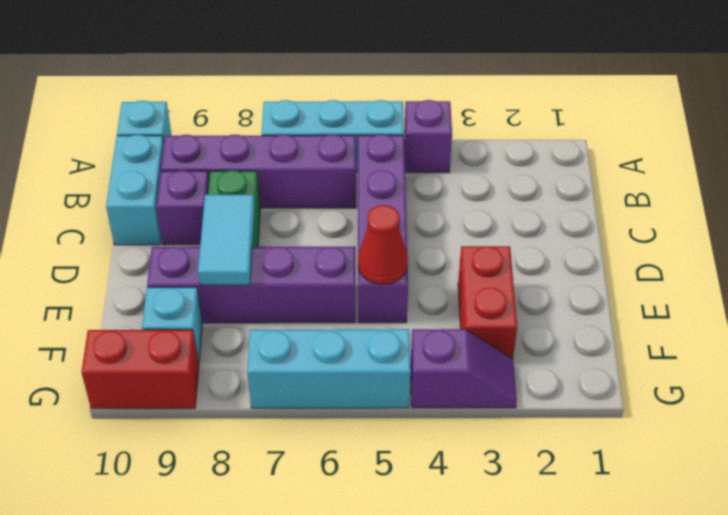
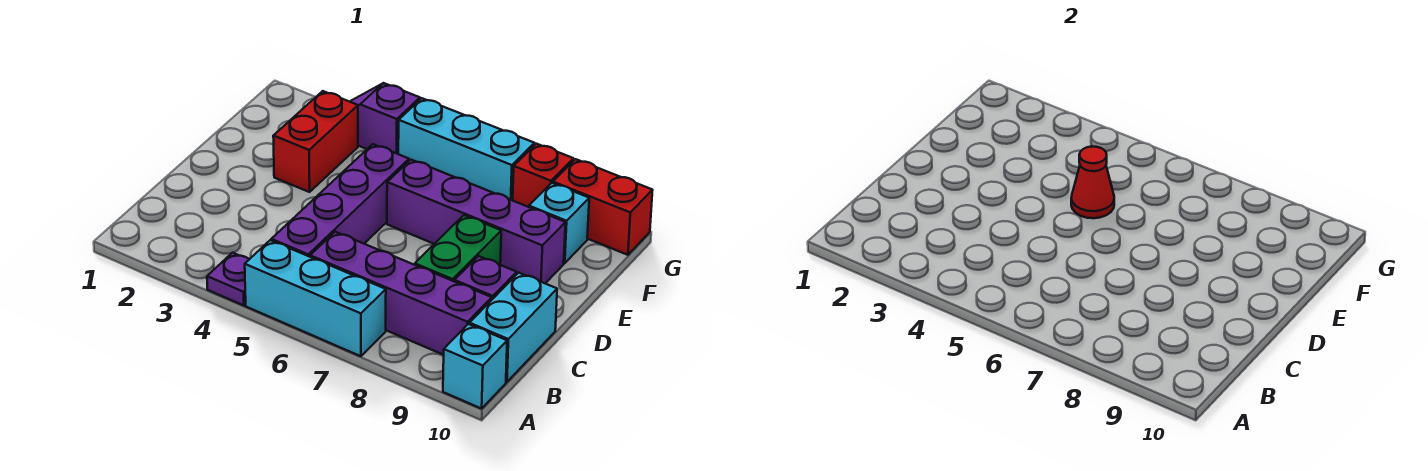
purple brick A4 level 1 -> purple plate A4 level 1
cyan tile D8:E8 level 2 -> none
none -> red brick G8 level 1

